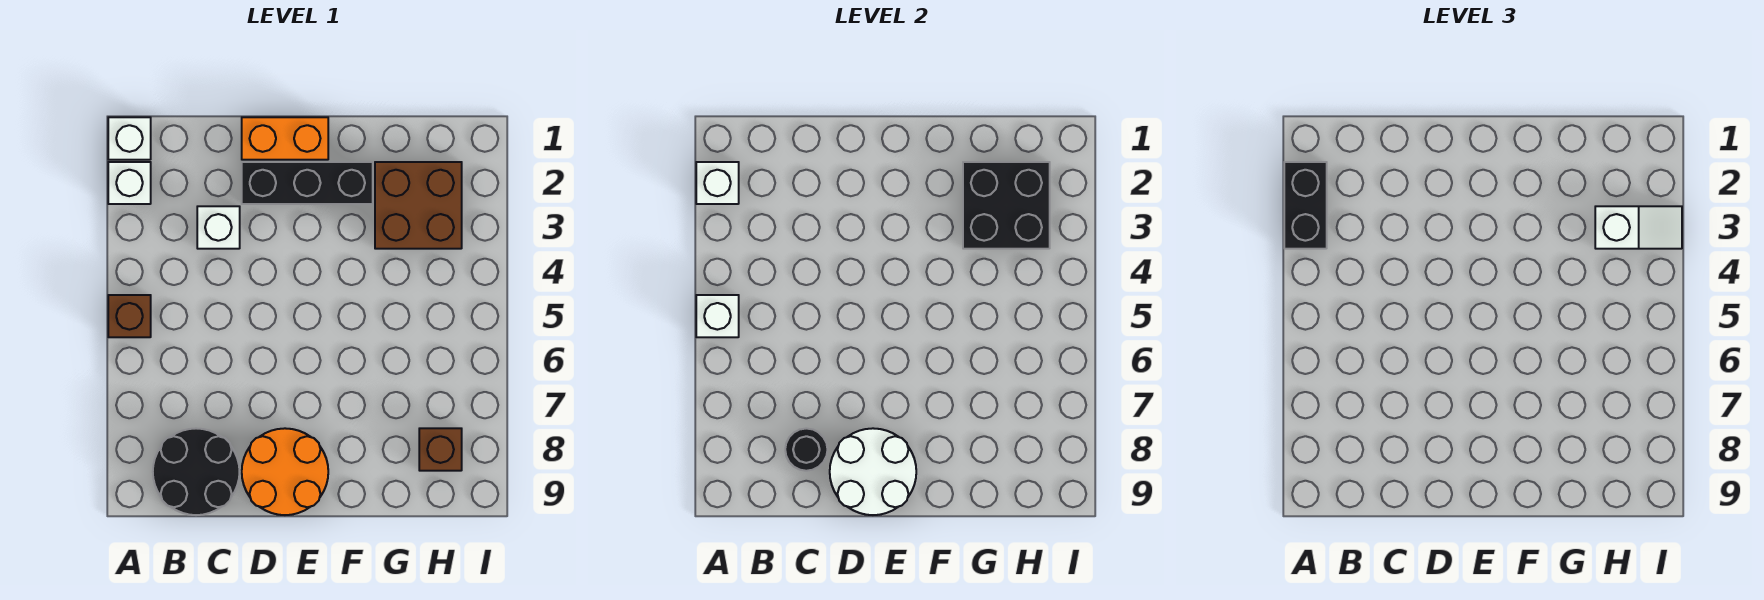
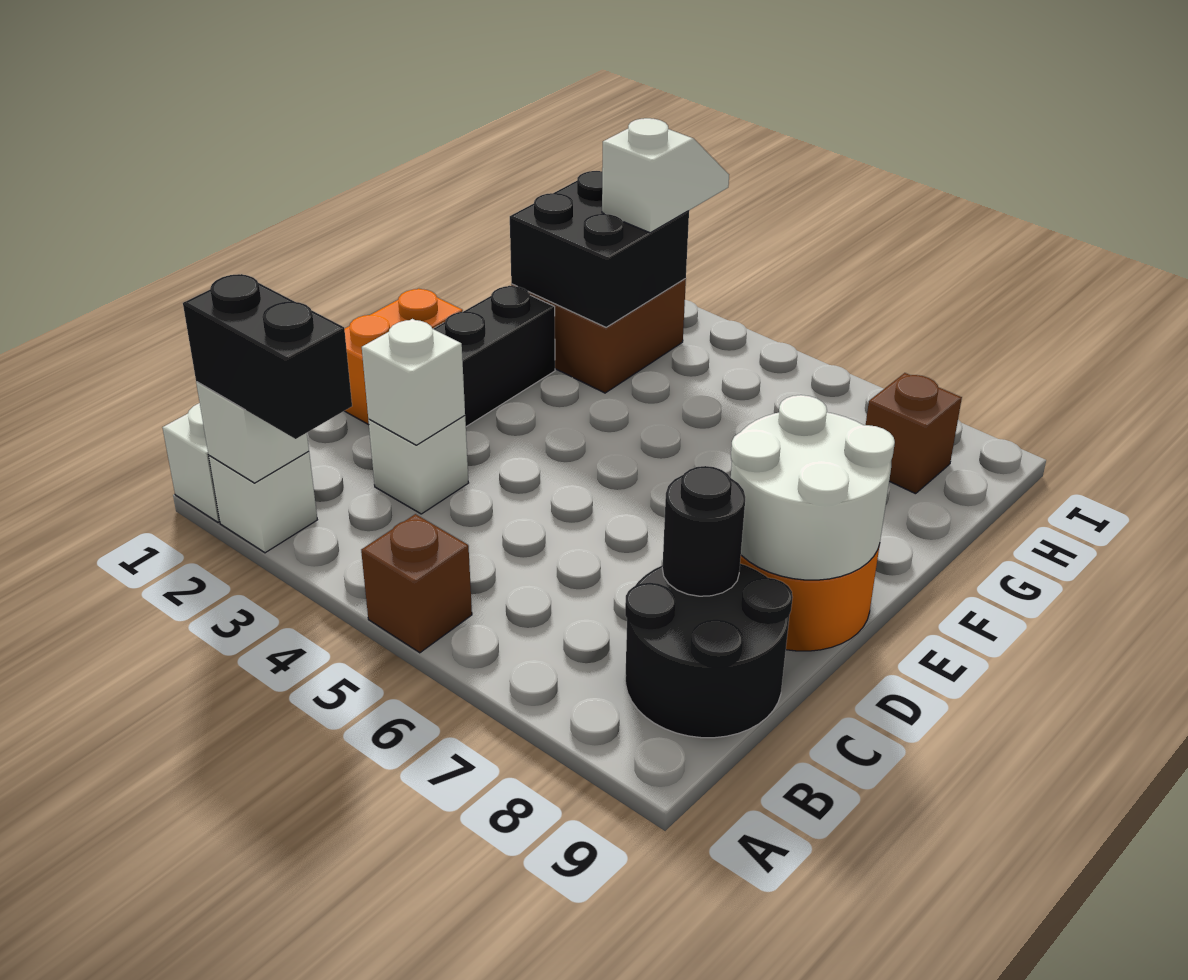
white brick A5 level 2 -> white brick C3 level 2

